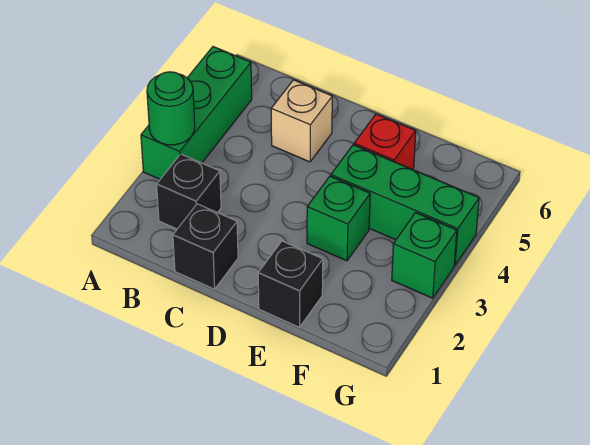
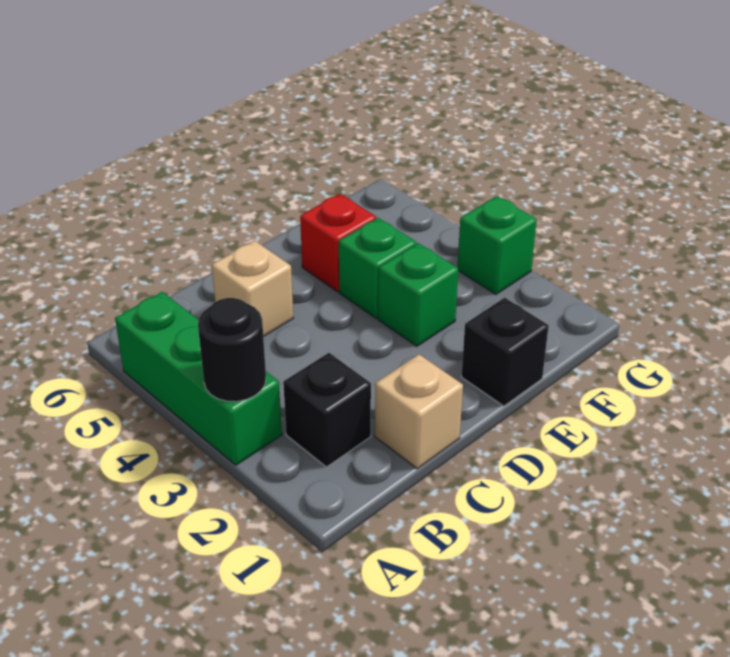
green round brick A3 level 2 -> black round brick A3 level 2
black brick C1 level 1 -> tan brick C1 level 1
green brick E4:G4 level 1 -> green brick E4 level 1

